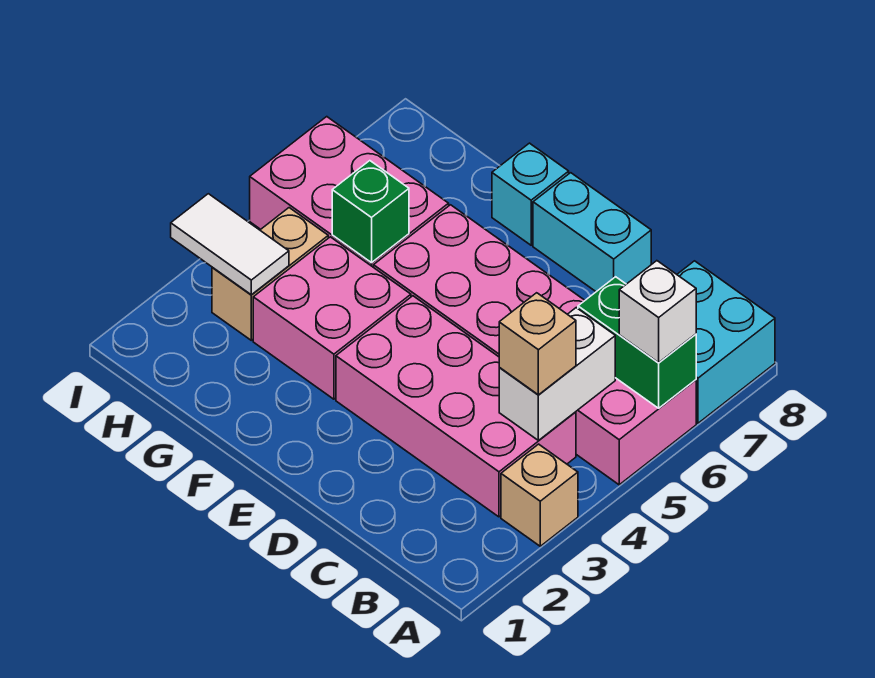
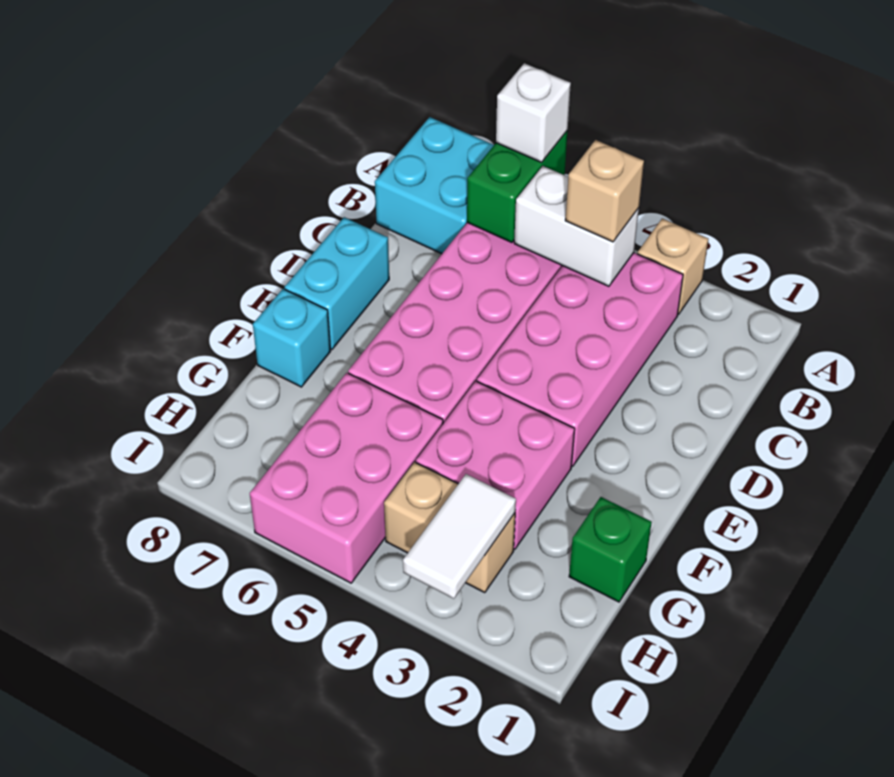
green brick G5 level 2 -> green brick G1 level 1

